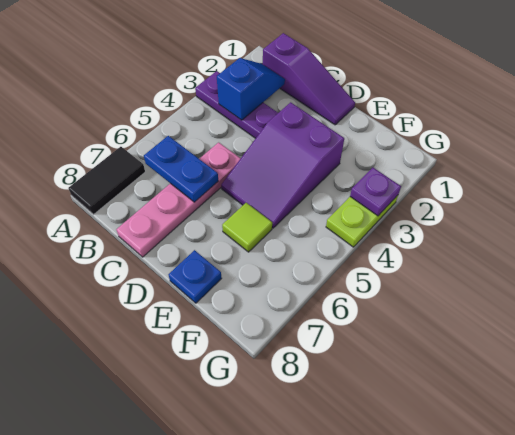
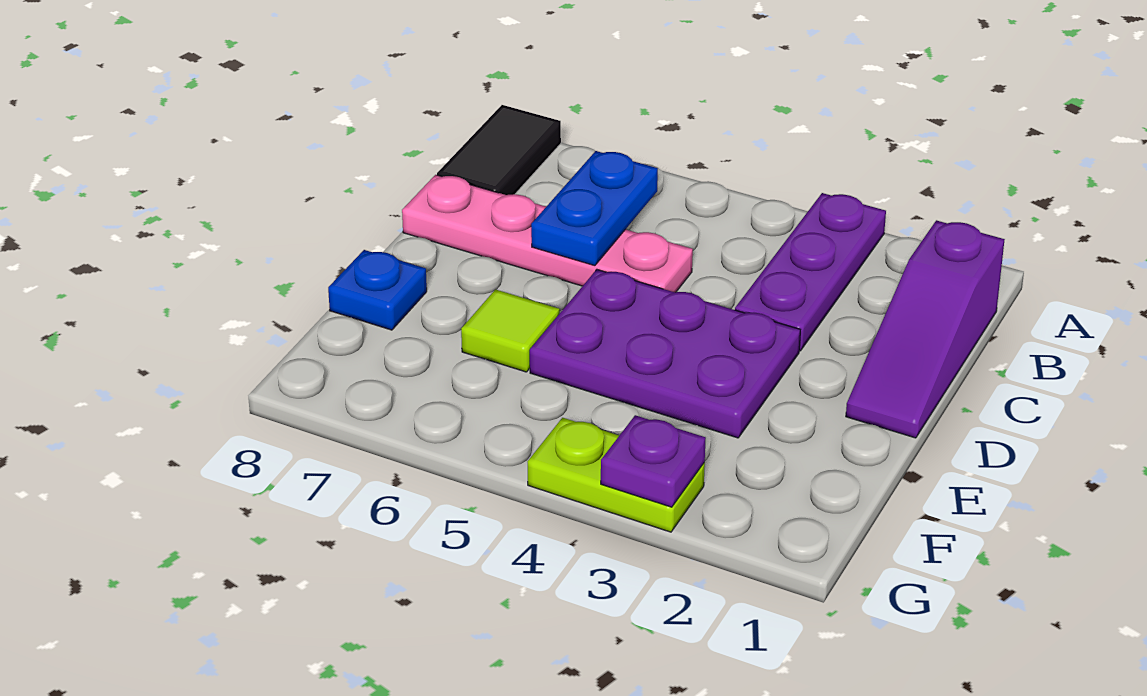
black tile A7:A8 level 1 -> black tile A8:B8 level 1
blue slope B2:B3 level 2 top 3 -> none
purple slope D3:E5 level 1 top 3 -> purple plate D3:E5 level 1

